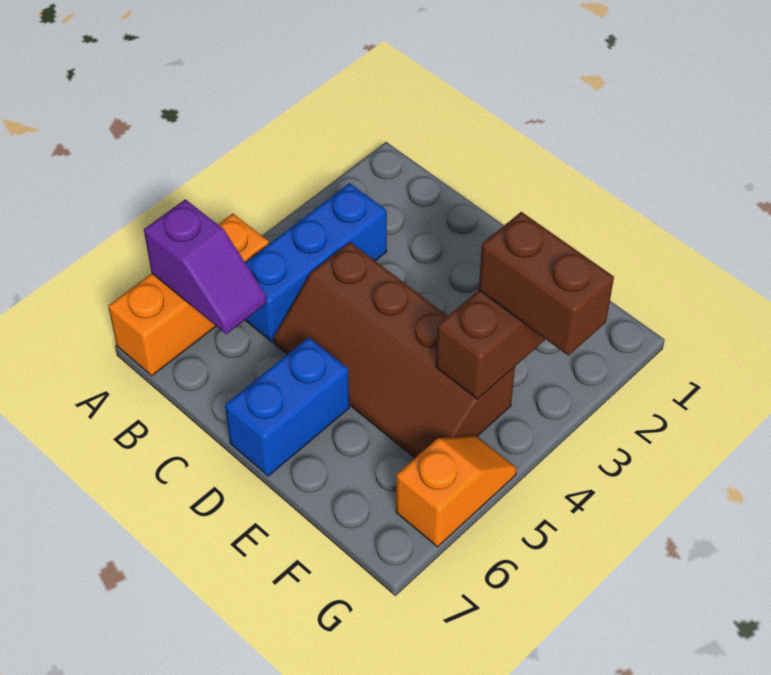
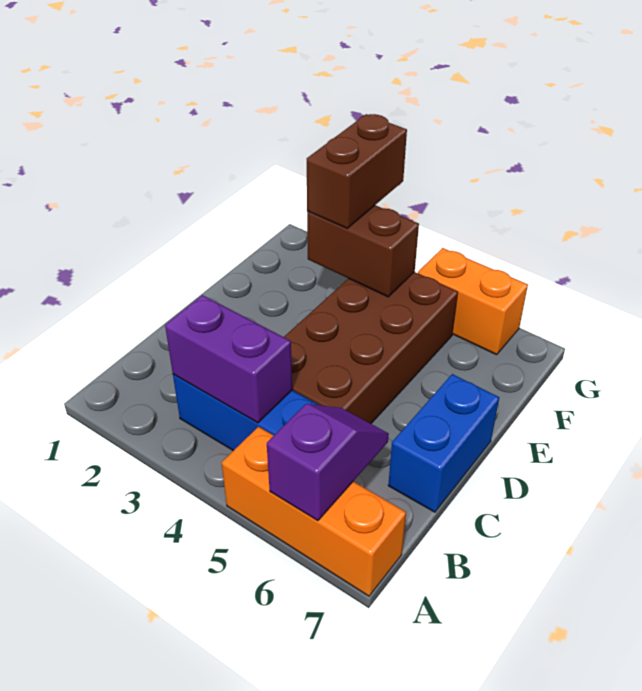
none -> purple brick B3:B4 level 2
brown slope C4:F5 level 1 top 4 -> brown brick C4:F5 level 1
blue brick D6:D7 level 1 -> blue brick C7:D7 level 1
orange slope G5:G6 level 1 top 6 -> orange brick G5:G6 level 1

